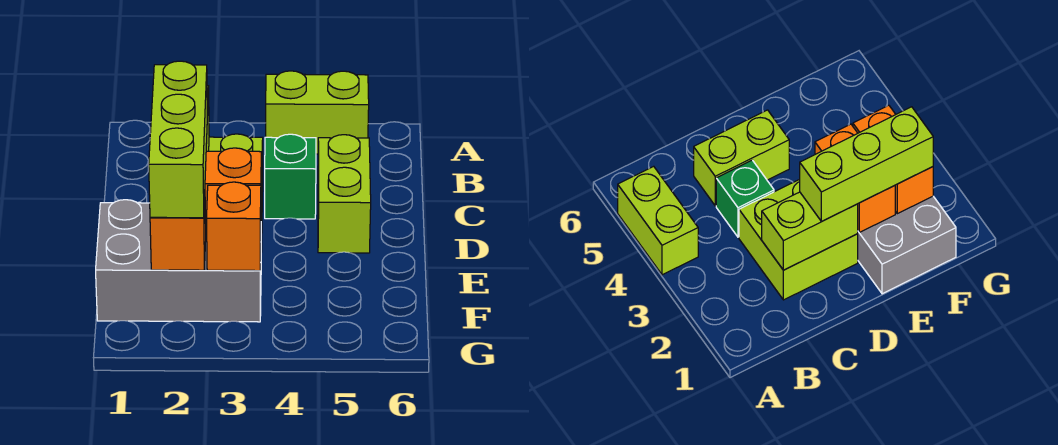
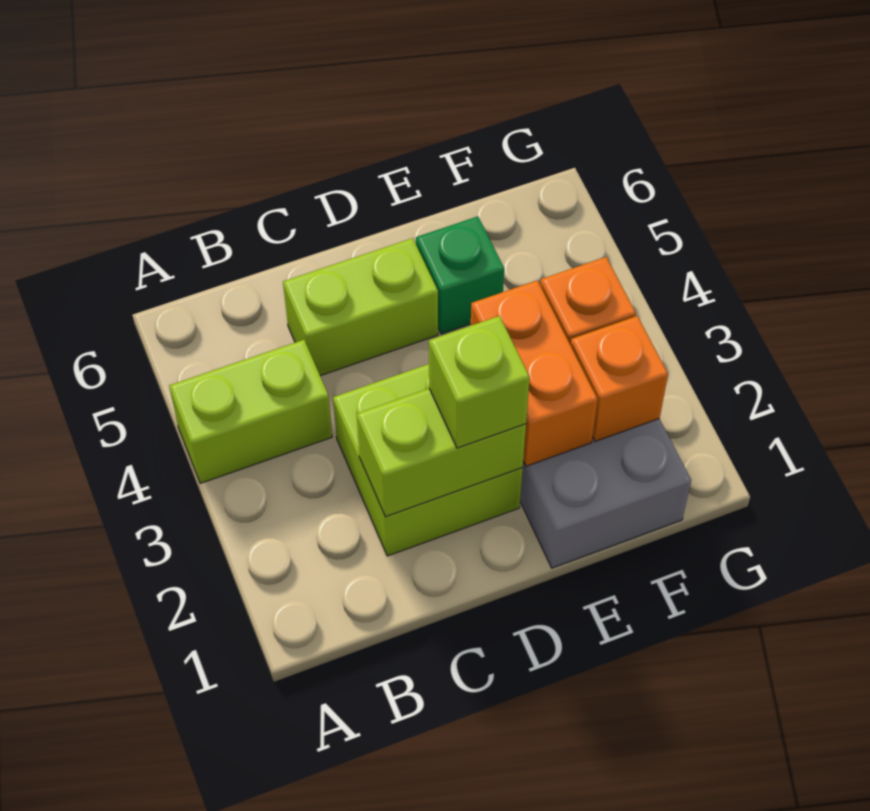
lime brick A4:A5 level 1 -> lime brick A4:B4 level 1
green brick C4 level 1 -> green brick E5 level 1
lime brick D2:F2 level 3 -> lime brick D2 level 3

